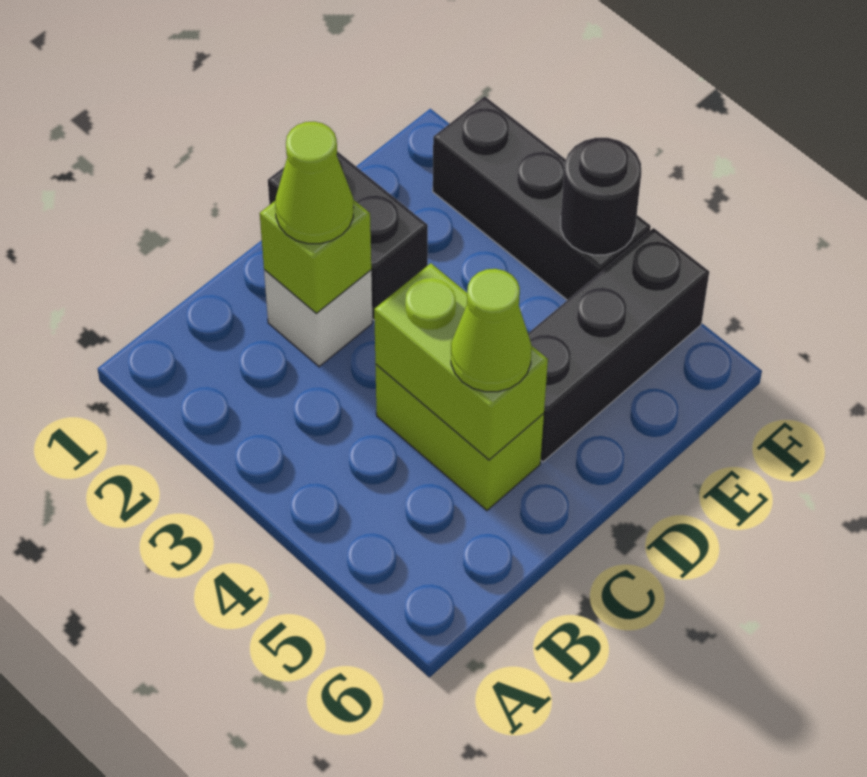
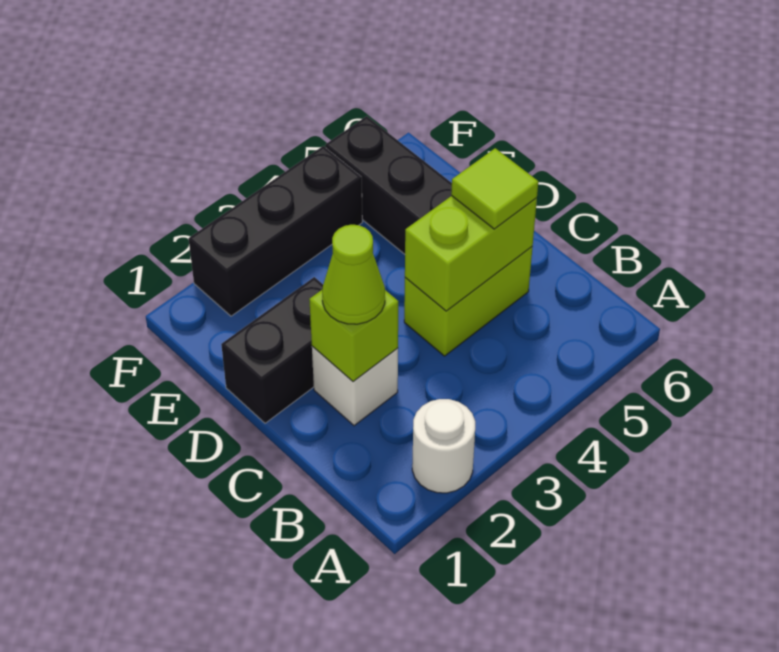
none -> white round brick A2 level 1
lime cone C5 level 3 -> lime tile C5 level 3
black round brick F4 level 2 -> none

